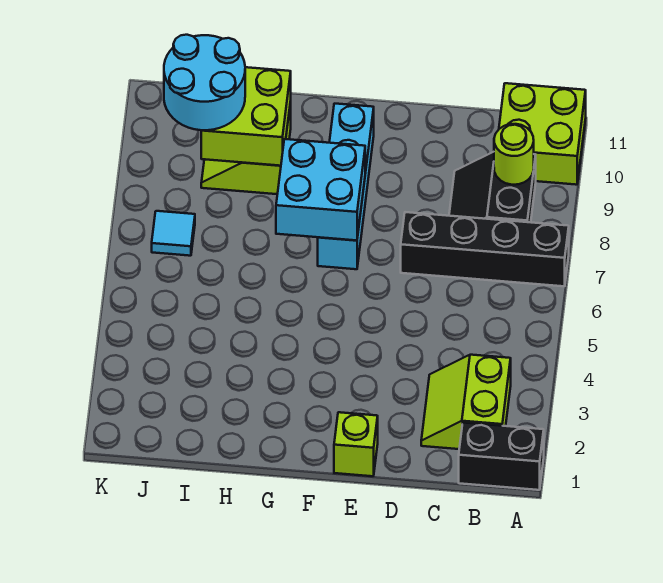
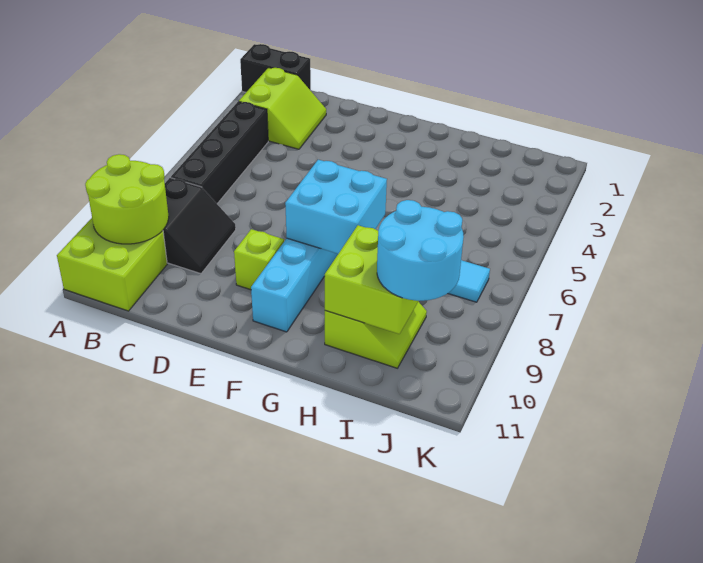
black brick A7:D7 level 1 -> black brick B4:B7 level 1
lime round brick B9 level 2 -> lime round brick A9:B10 level 2
lime brick E1 level 1 -> lime brick E9 level 1

